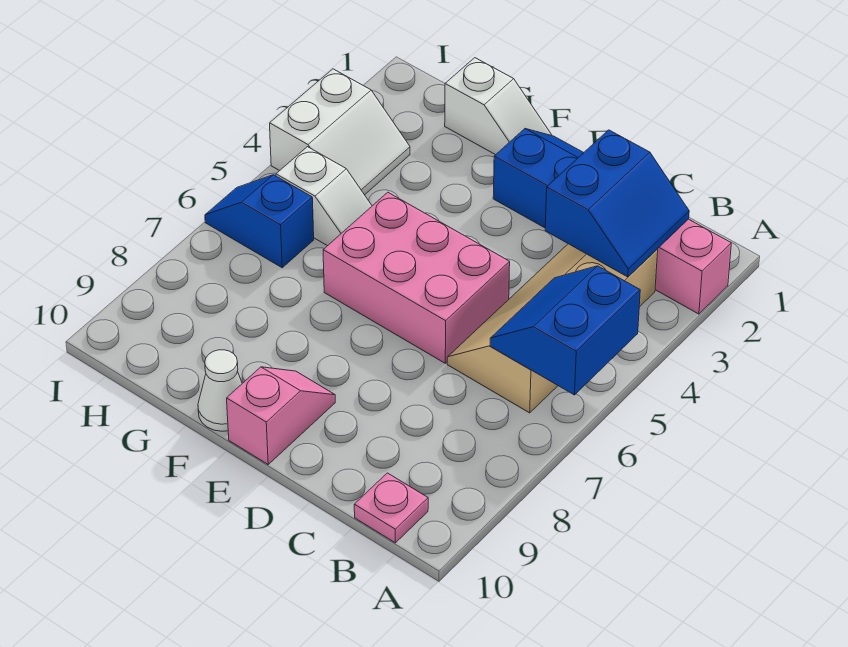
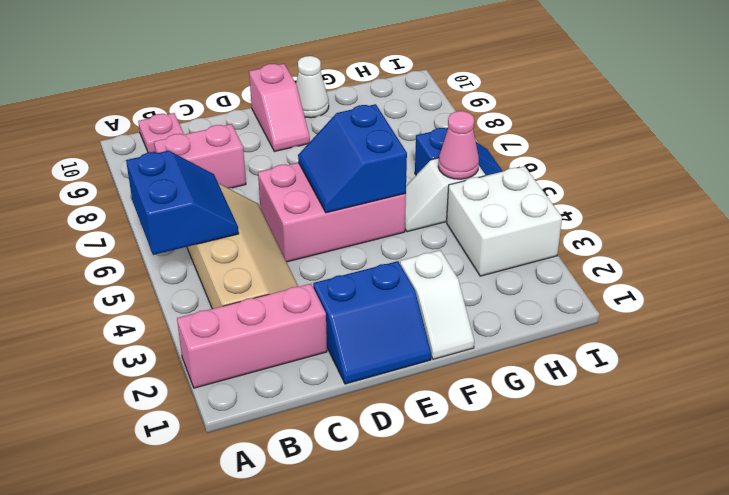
blue slope B2:C3 level 2 top C -> blue slope E5:F6 level 2 top F
none -> pink brick B8:C8 level 1
white slope F1:G1 level 1 top G -> white slope F1:F2 level 1 top 2
white slope H3:I4 level 1 top I -> white brick H3:I4 level 1
none -> pink cone H5 level 2

